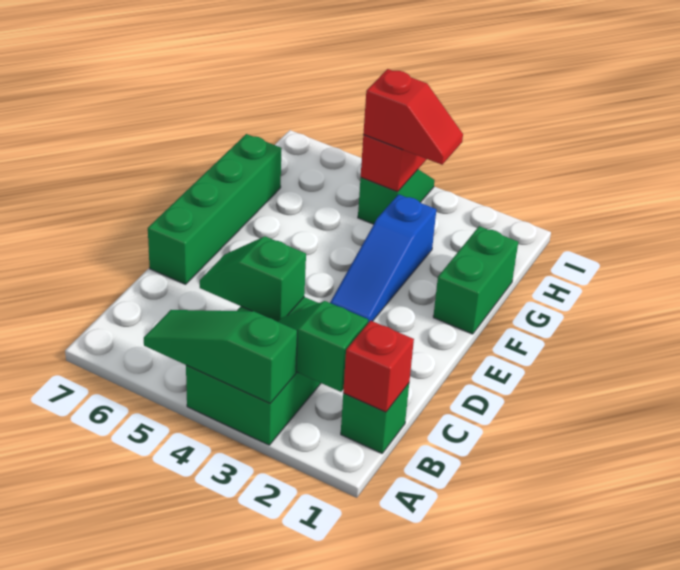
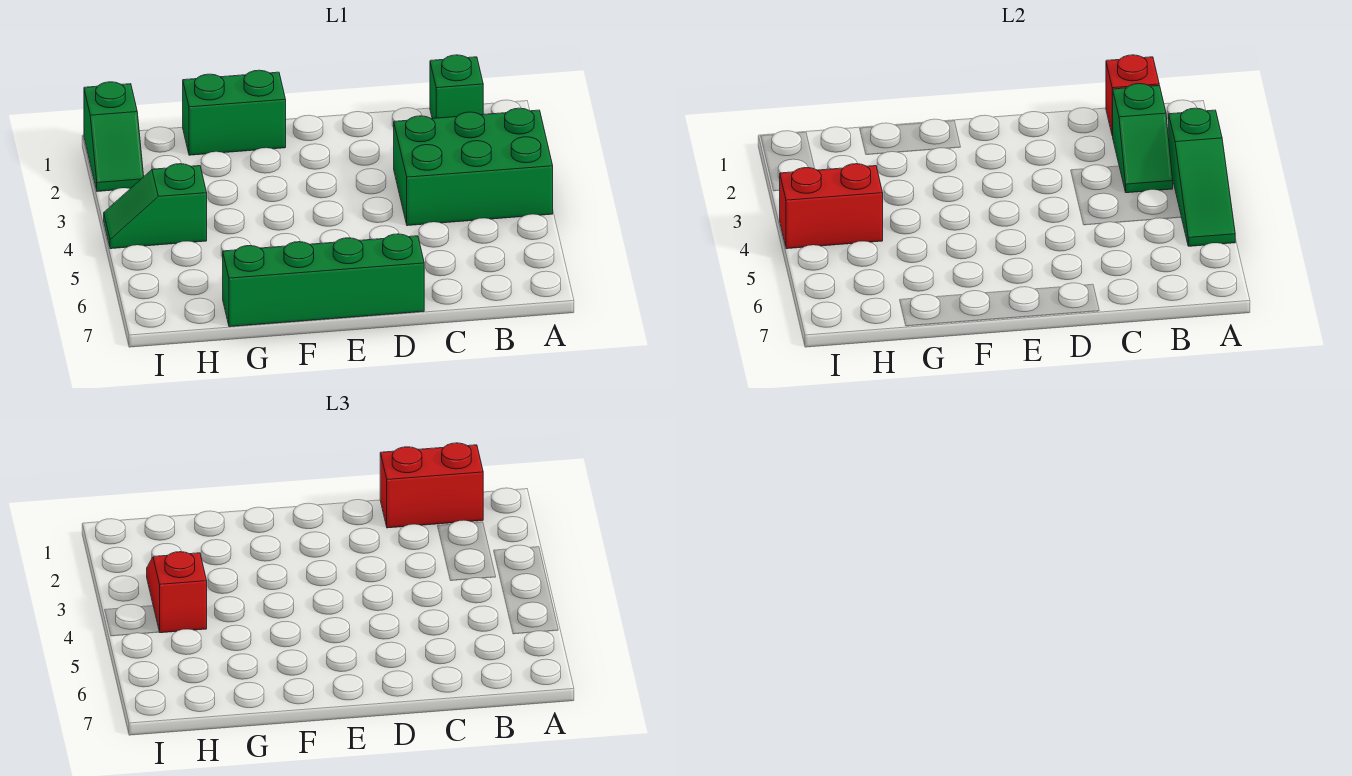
none -> red brick B1:C1 level 3
green slope C4:C5 level 2 top 4 -> green slope I1:I2 level 1 top 1
blue slope E3:G3 level 1 top G -> none

